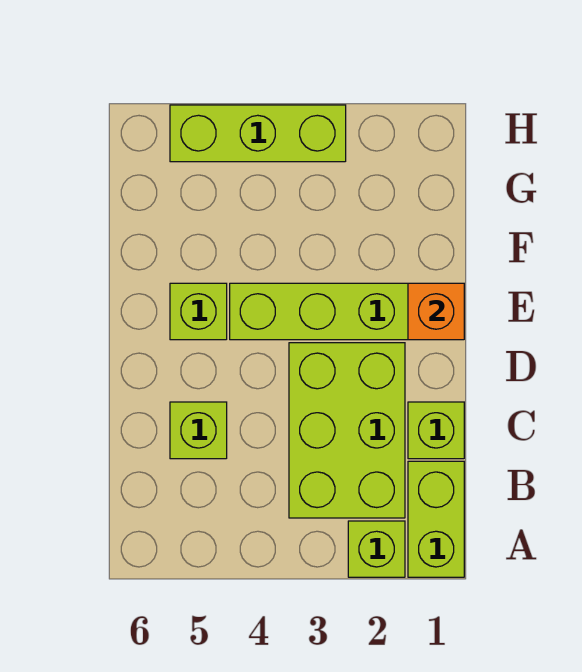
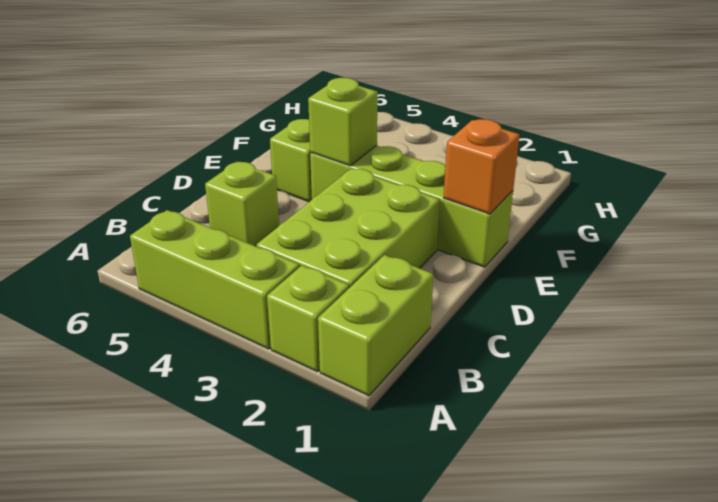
lime brick C1 level 1 -> lime brick E4 level 2
lime brick H3:H5 level 1 -> lime brick A3:A5 level 1

